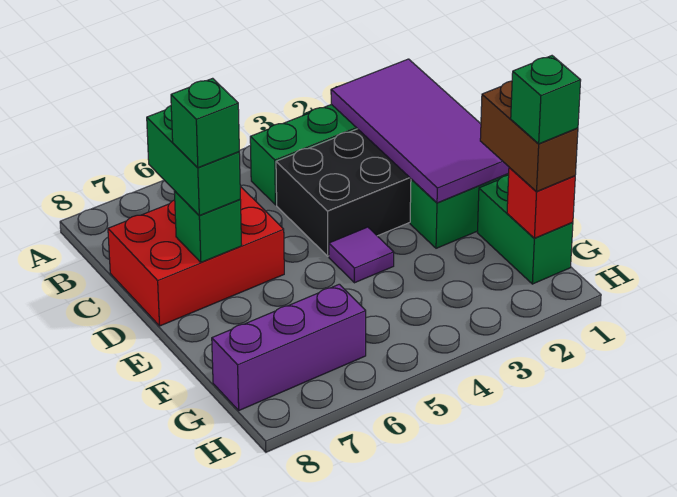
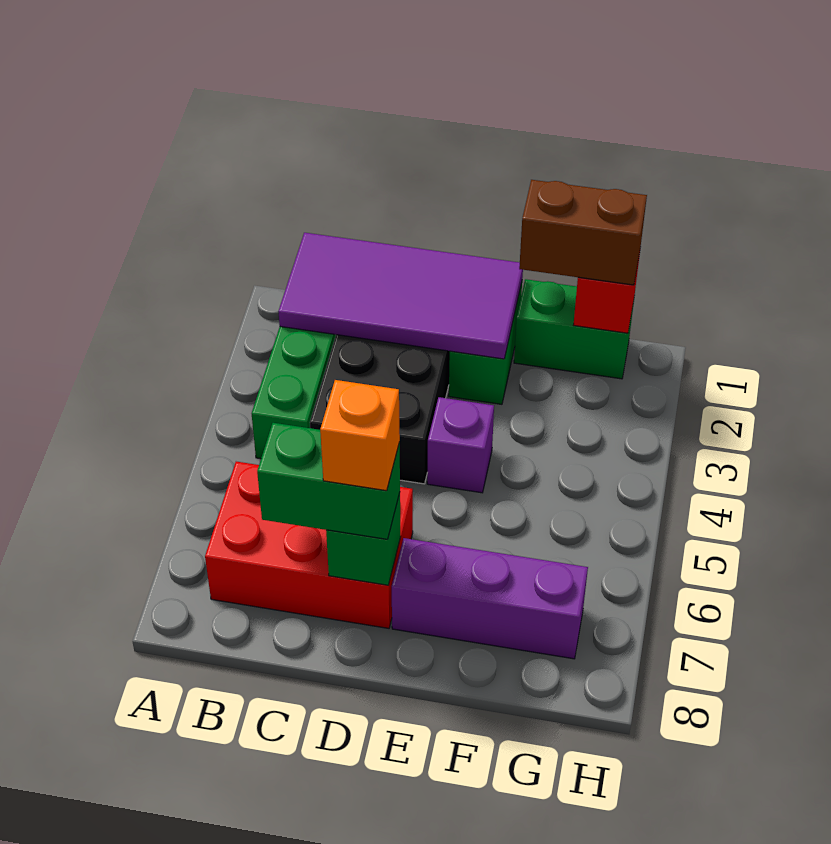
red brick C6:D8 level 1 -> red brick B6:D7 level 1
green brick D7 level 4 -> orange brick D7 level 4
purple tile E4 level 1 -> purple brick E4 level 1
green brick G1 level 4 -> none
purple brick G6:G8 level 1 -> purple brick E7:G7 level 1

